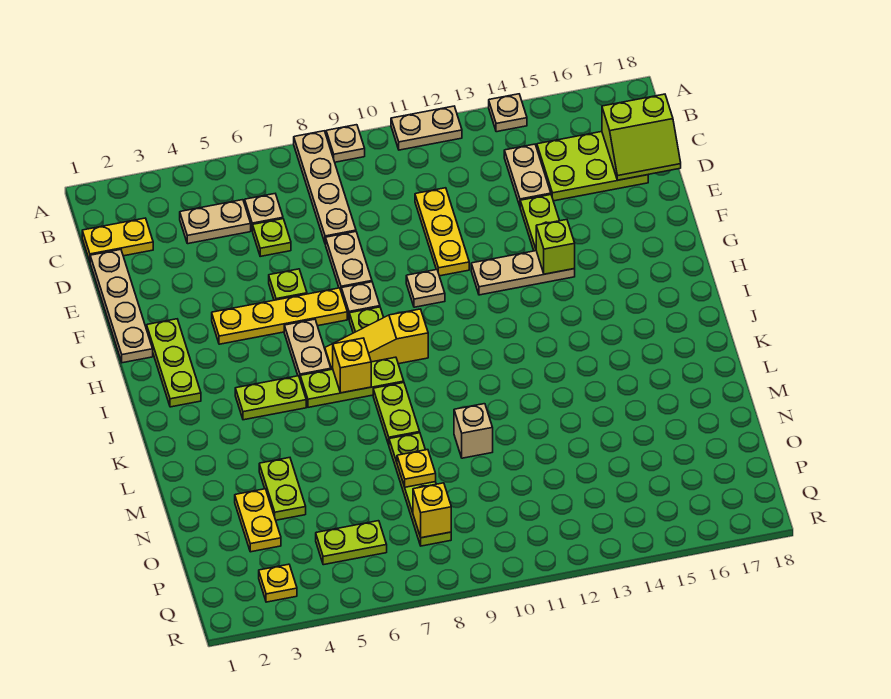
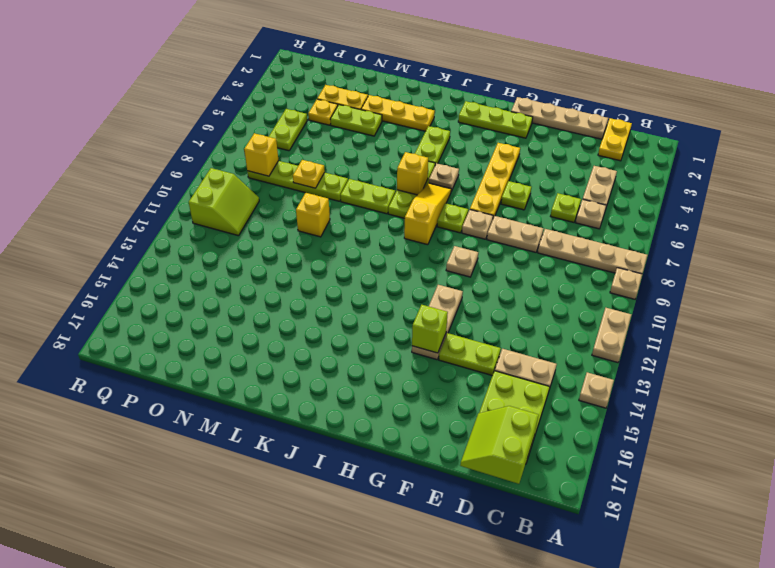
yellow plate D11:F11 level 1 -> yellow plate K3:M3 level 1
tan plate H6:I6 level 1 -> tan plate I6 level 1
tan brick M10 level 1 -> yellow brick M10 level 1
none -> lime slope P10:Q11 level 1 top Q
yellow plate Q3 level 1 -> yellow plate O4 level 1

